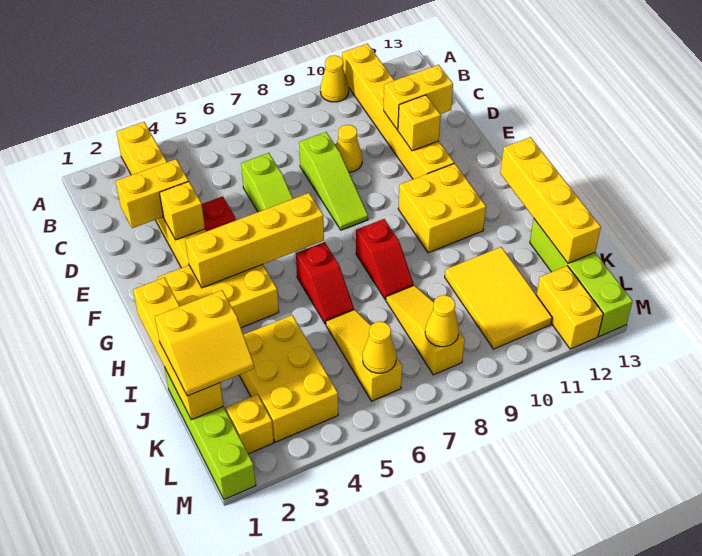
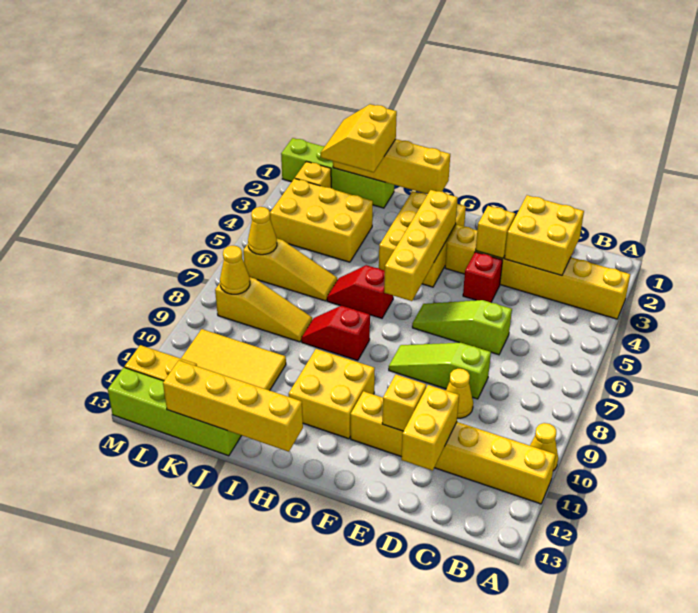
yellow brick D2:D3 level 2 -> yellow brick C2:D3 level 2

